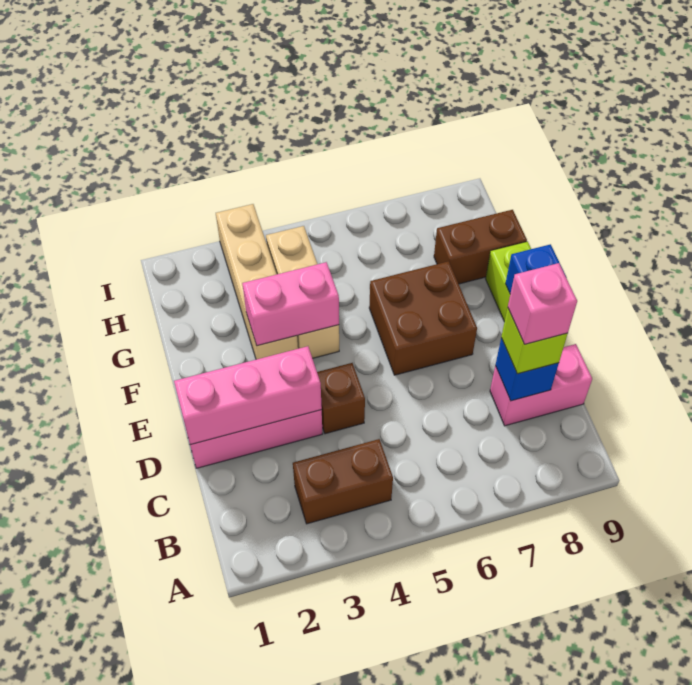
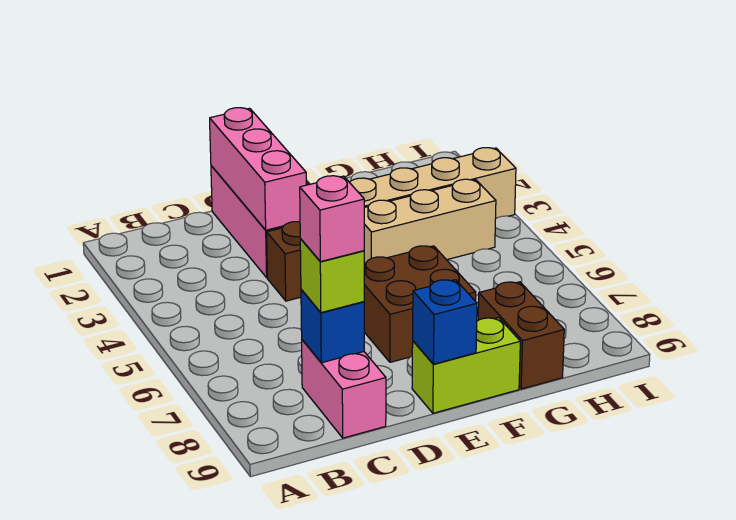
brown brick B3:B4 level 1 -> none
pink brick F3:F4 level 2 -> none

